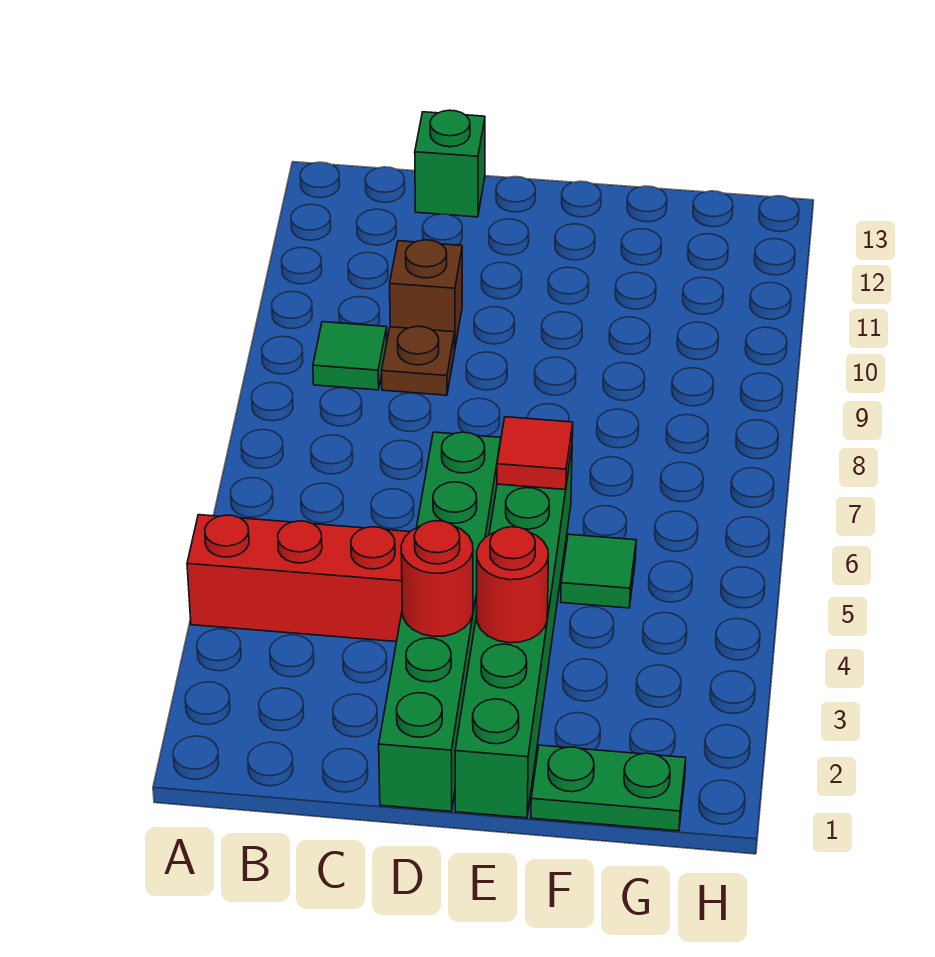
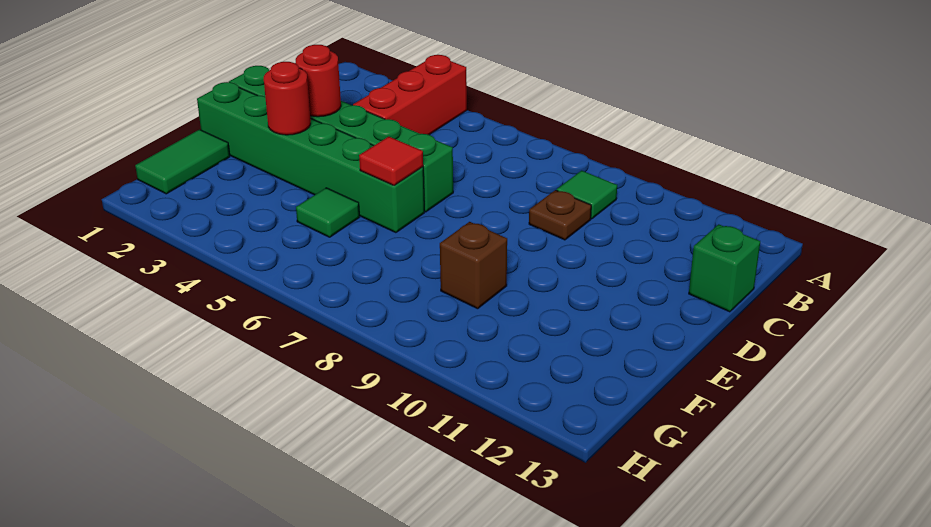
brown brick C10 level 1 -> brown brick F9 level 1
green plate F1:G1 level 1 -> green tile F1:G1 level 1

